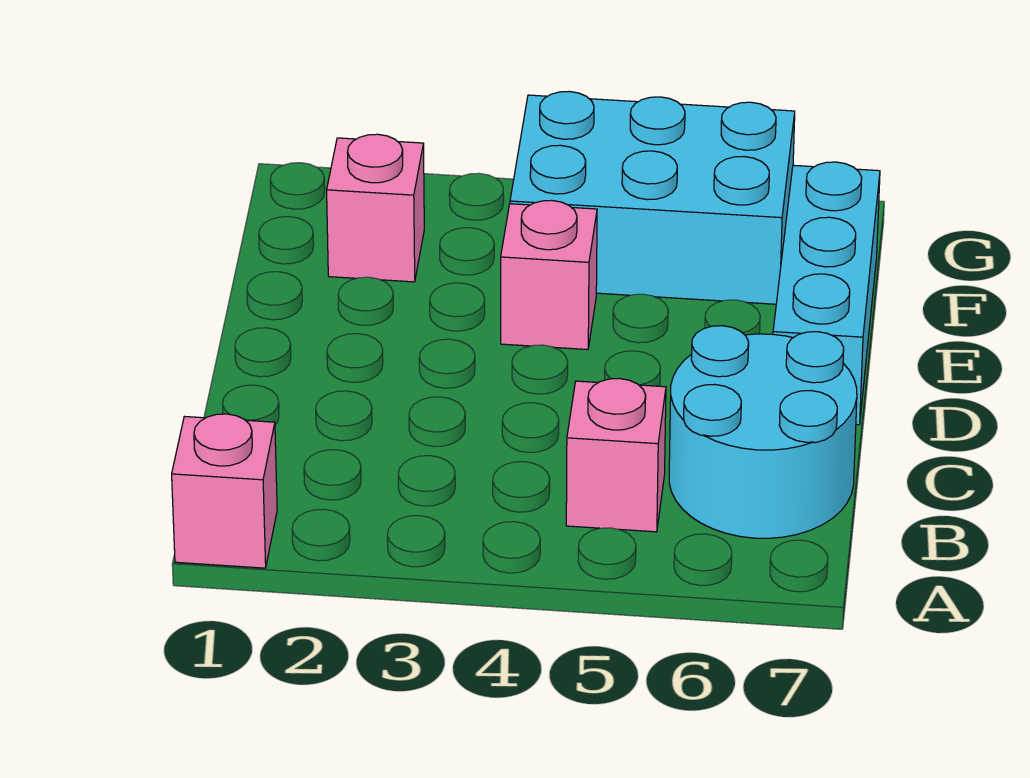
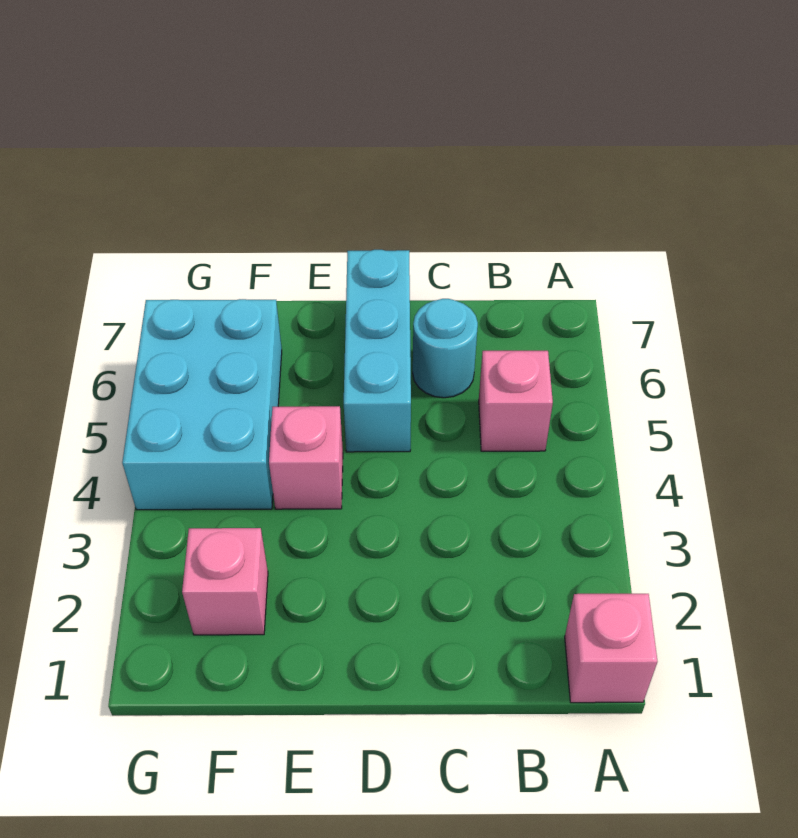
cyan round brick B6:C7 level 1 -> cyan round brick C6 level 1
cyan brick D7:F7 level 1 -> cyan brick D5:D7 level 1

